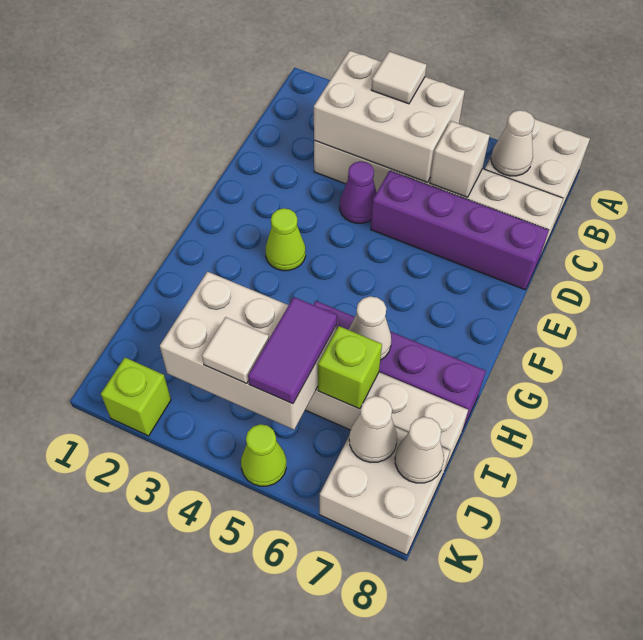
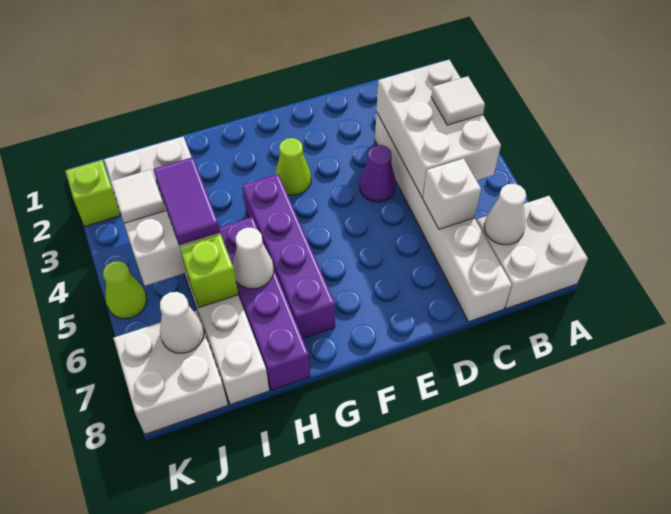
purple brick D5:D8 level 1 -> purple brick G4:G7 level 1
purple tile I5:J5 level 3 -> purple tile I4:I5 level 3
white cone J8 level 2 -> none

